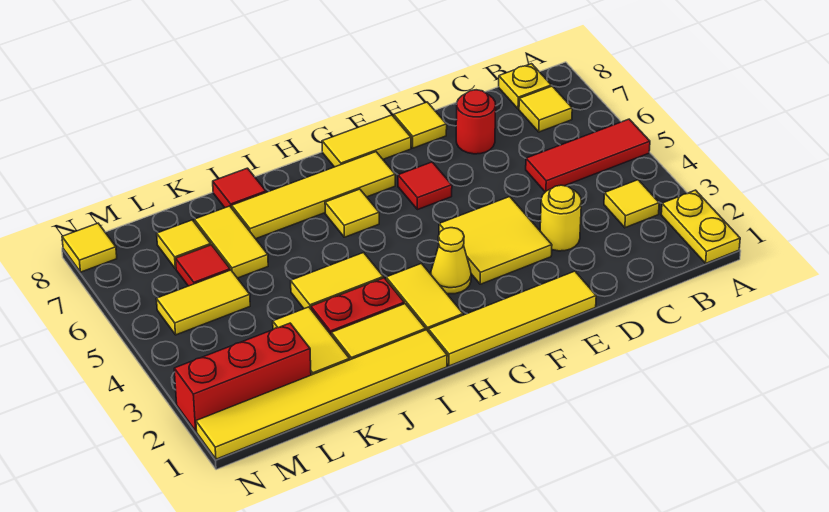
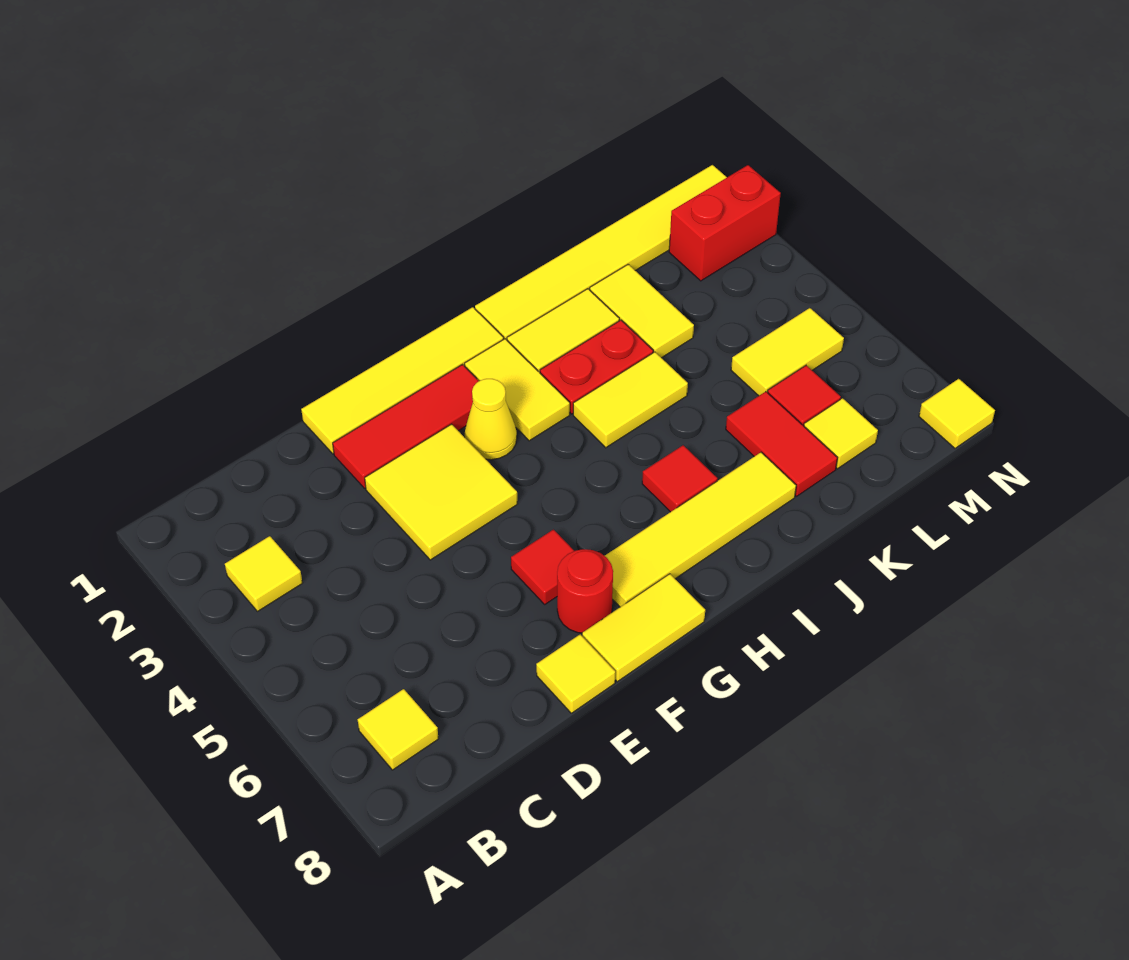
yellow plate A1:A2 level 1 -> none
red tile A5:C5 level 1 -> red tile E2:G2 level 1
yellow plate B8 level 1 -> none
yellow round brick D3 level 1 -> none
red round brick D7 level 1 -> red round brick F7 level 1
yellow tile H6 level 1 -> none
red tile J8 level 1 -> red tile I6 level 1
yellow tile K6:K7 level 1 -> red tile K6:K7 level 1
red brick L2:N2 level 1 -> red brick M2:N2 level 1

